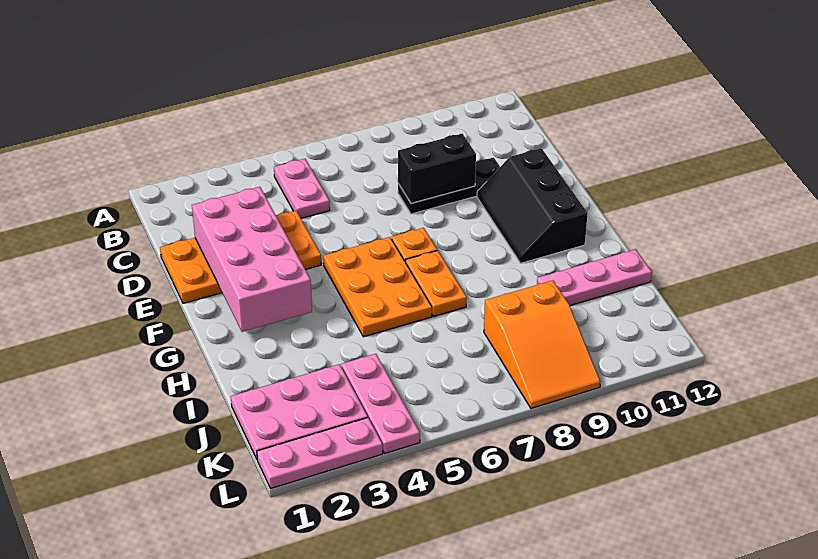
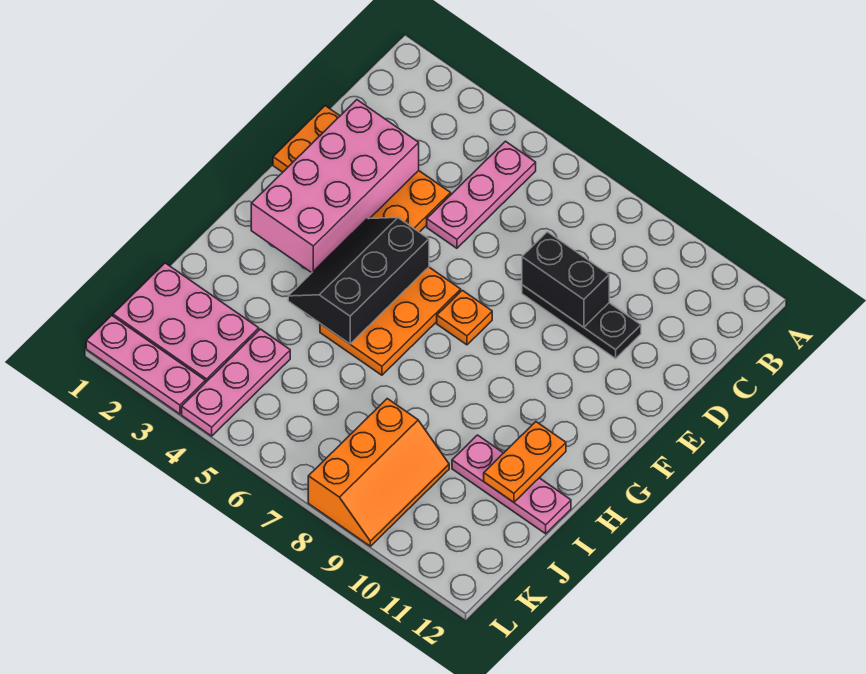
pink plate B5:C5 level 1 -> pink plate B5:D5 level 1
black slope E10:G11 level 1 top 11 -> black slope F4:H5 level 2 top 5
orange plate G7:H7 level 1 -> orange plate H11:I11 level 2
orange slope J8:L9 level 1 top J -> orange slope J8:L9 level 1 top 8

